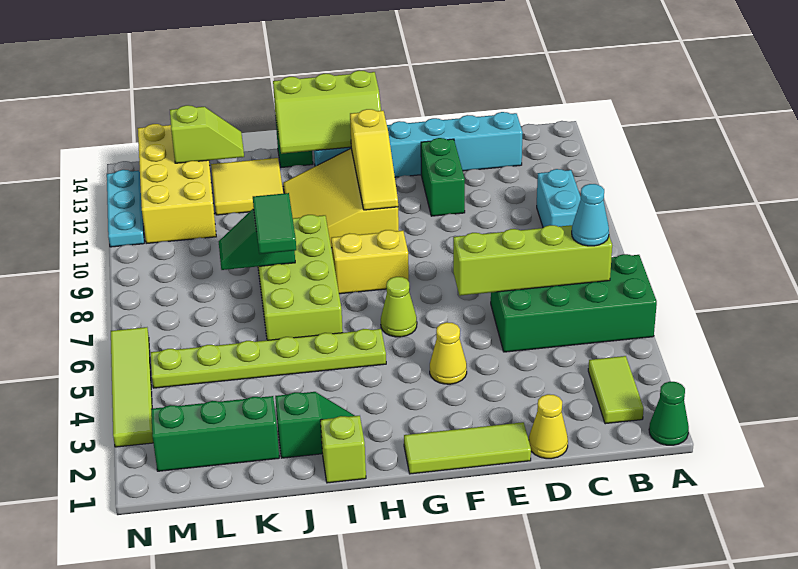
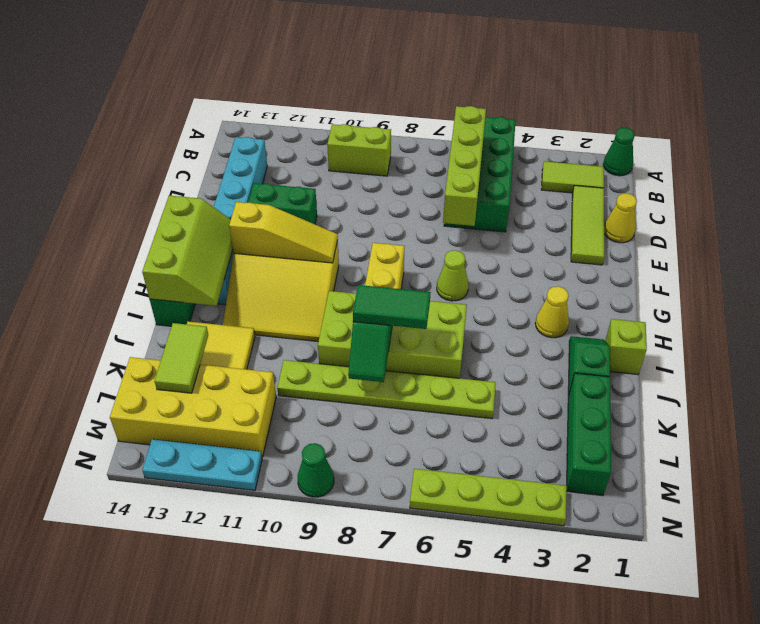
cyan cone B6 level 3 -> none
cyan brick B9:B10 level 1 -> lime brick B9:B10 level 1
lime tile E1:G1 level 1 -> lime tile C2:E2 level 1
yellow cone F4 level 1 -> yellow cone H3 level 1
lime plate H5:M5 level 1 -> lime plate K5:K10 level 1
lime slope K13:L13 level 2 top L -> lime tile K13:L13 level 2
lime tile N3:N6 level 1 -> lime plate N3:N6 level 1
none -> green cone N9 level 1

